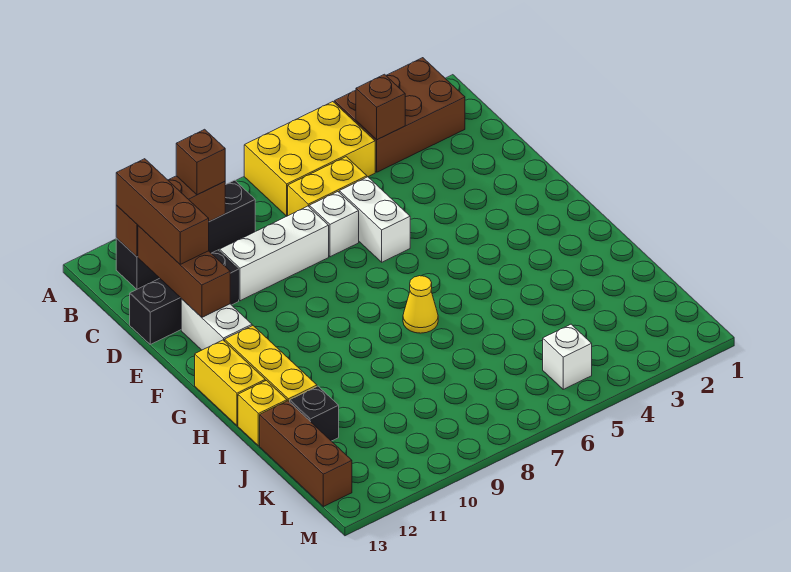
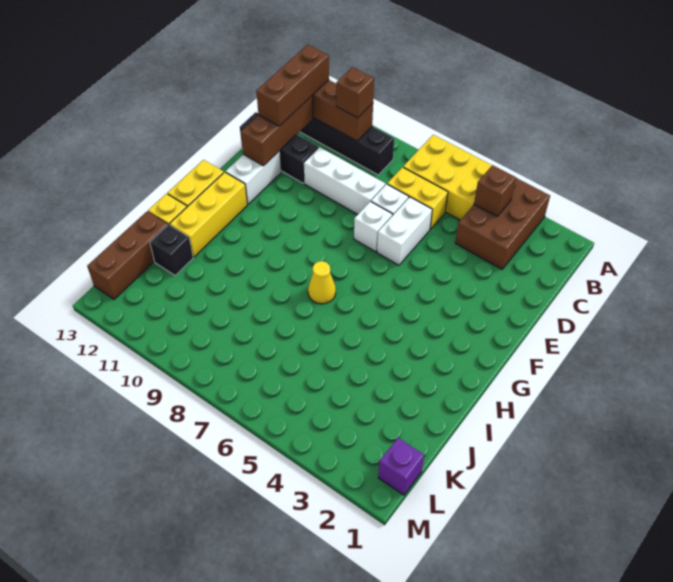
brown brick A2:B4 level 1 -> brown brick A3:C4 level 1
none -> purple brick L1 level 1
white brick L5 level 1 -> white brick E7 level 1

